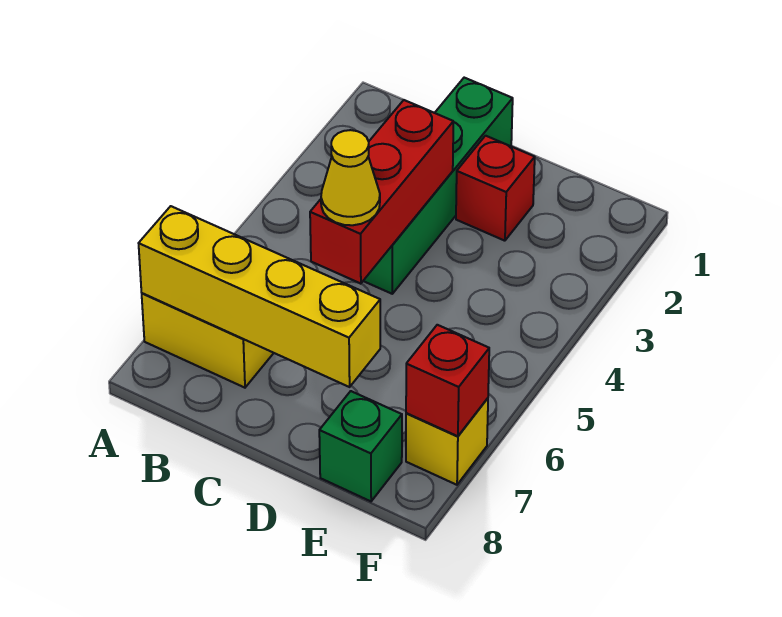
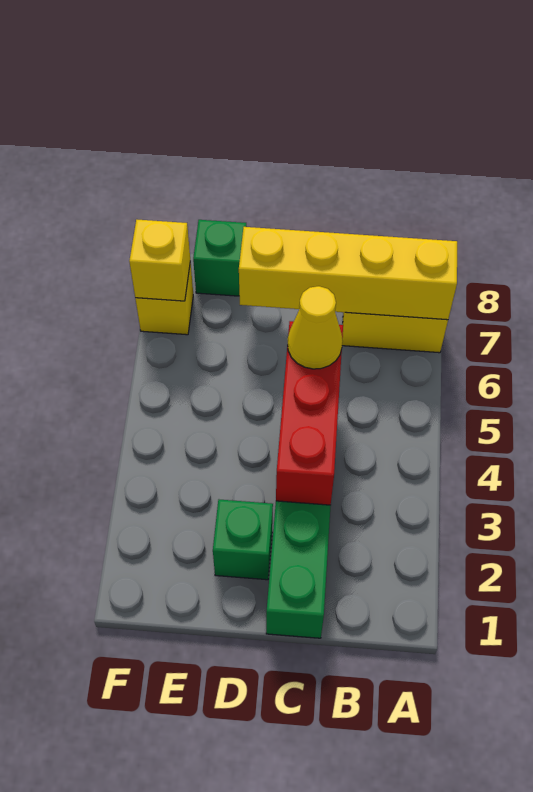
red brick D2 level 1 -> green brick D2 level 1
red brick F7 level 2 -> yellow brick F7 level 2

